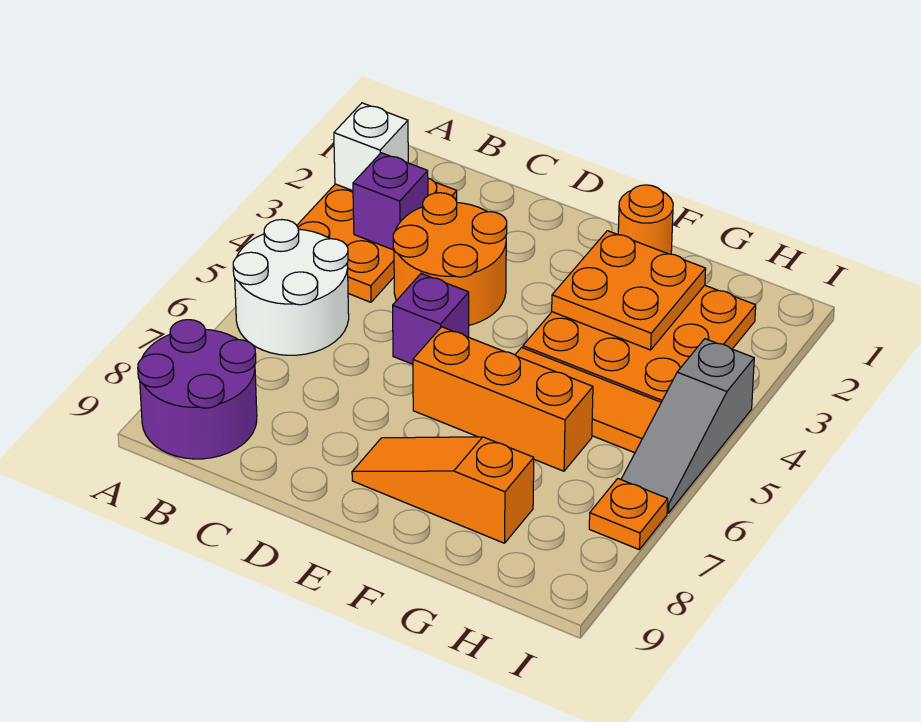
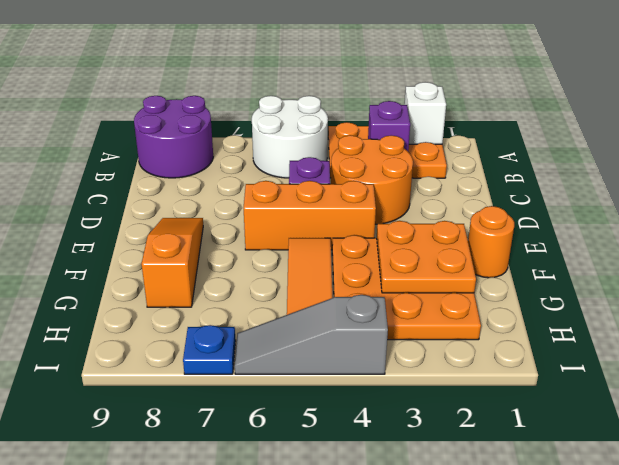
orange brick E6:G6 level 1 -> orange brick E4:E6 level 1
orange plate I7 level 1 -> blue plate I7 level 1

